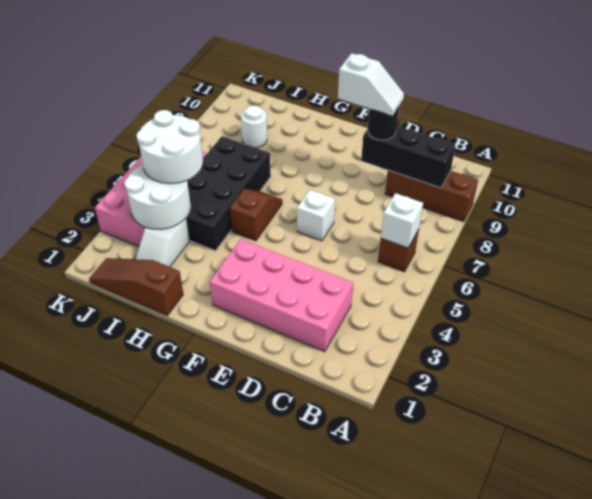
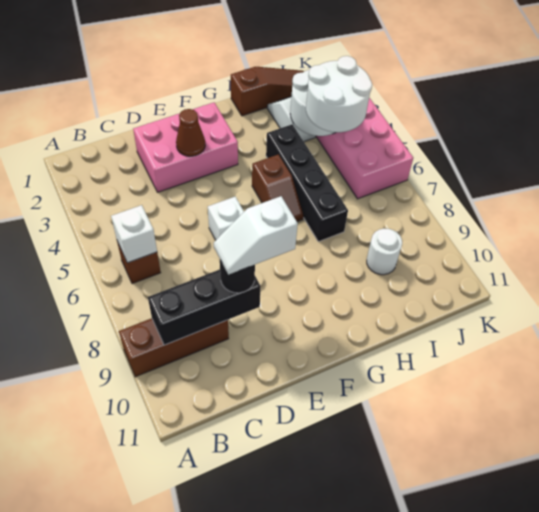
pink brick C2:F3 level 1 -> pink brick D2:F3 level 1
none -> brown cone E3 level 2
black brick H4:I7 level 1 -> black brick H4:H7 level 1

